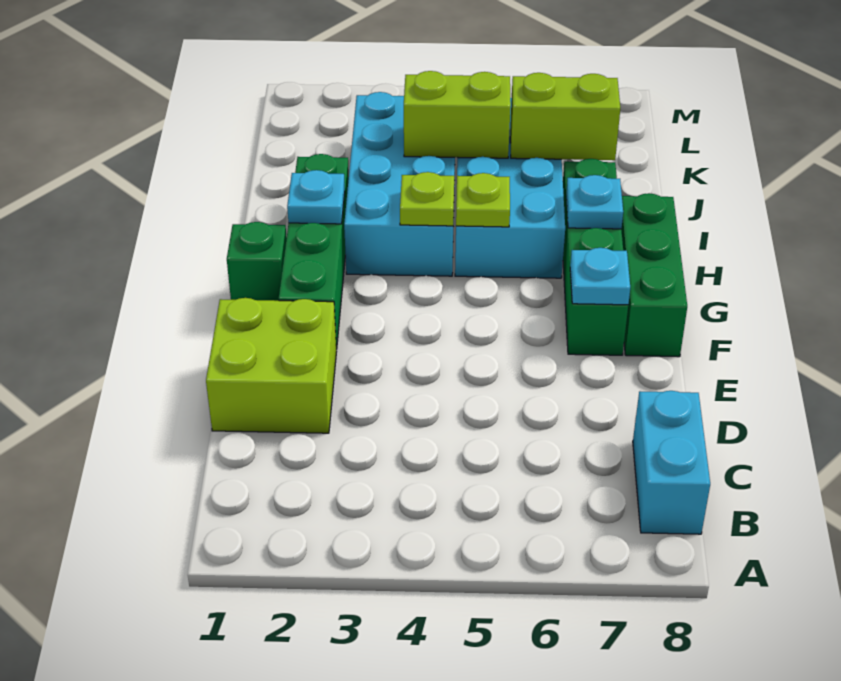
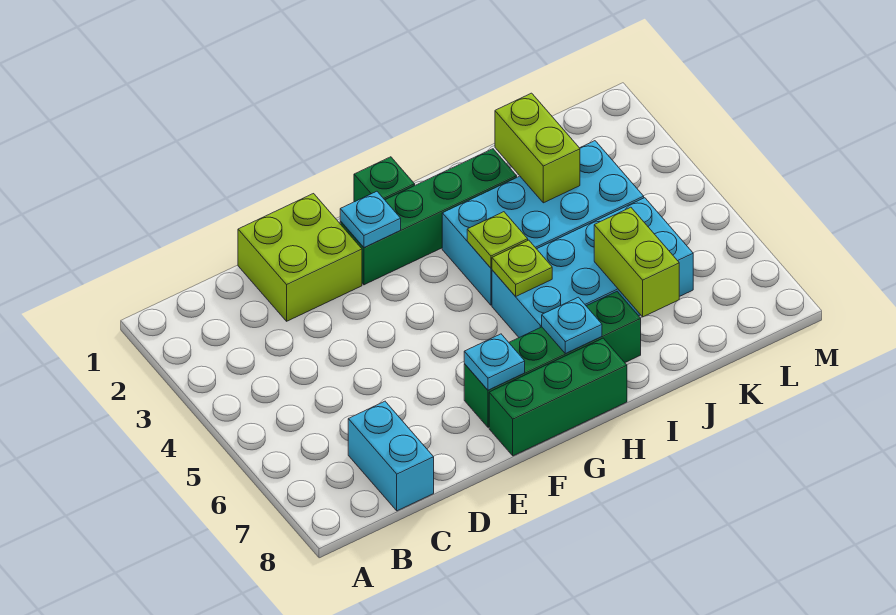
cyan brick B8:C8 level 1 -> cyan brick C7:C8 level 1
cyan plate H2 level 2 -> cyan plate F2 level 2
lime brick J4:J5 level 2 -> lime brick J2:J3 level 2

